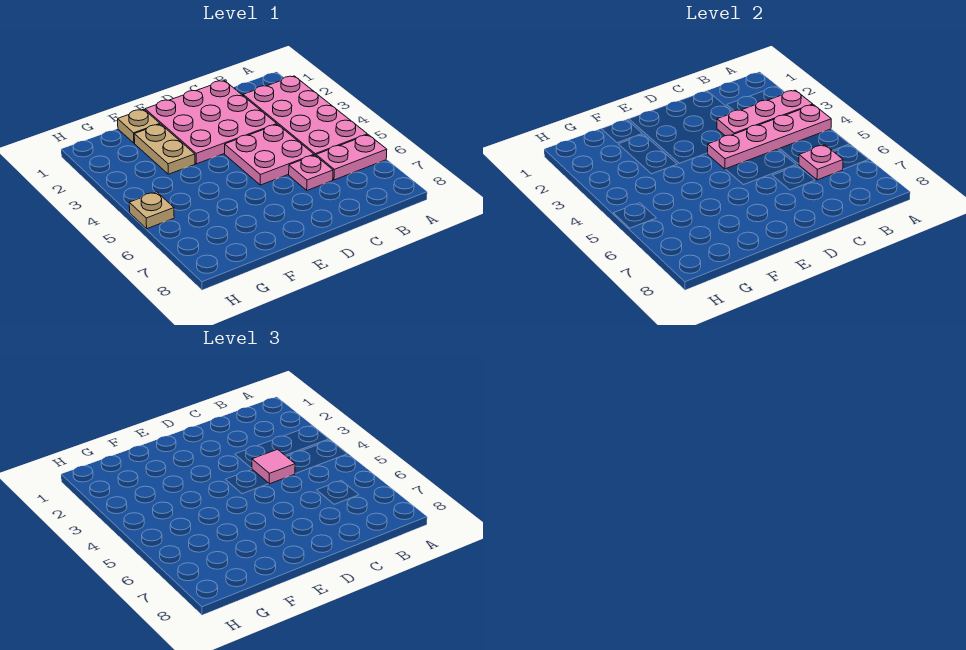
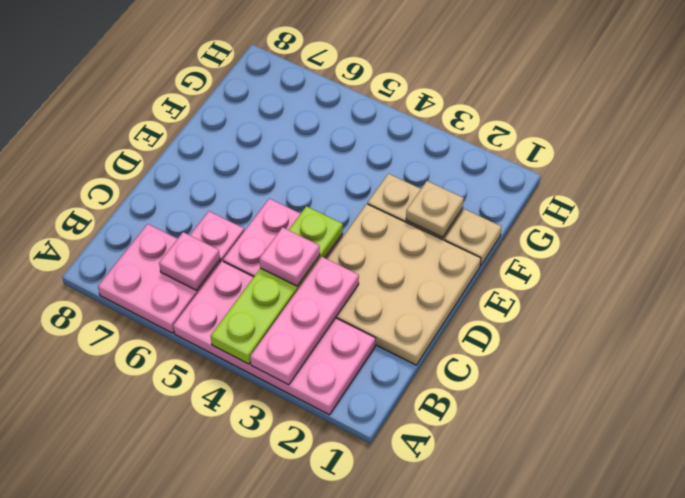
pink plate A4:D4 level 2 -> lime plate A4:D4 level 2
pink plate A6:B6 level 1 -> pink plate A6:B7 level 1
pink plate C1:E3 level 1 -> tan plate C1:E3 level 1
pink tile C4 level 3 -> pink plate C4 level 3
tan plate H5 level 1 -> tan plate F2 level 2

